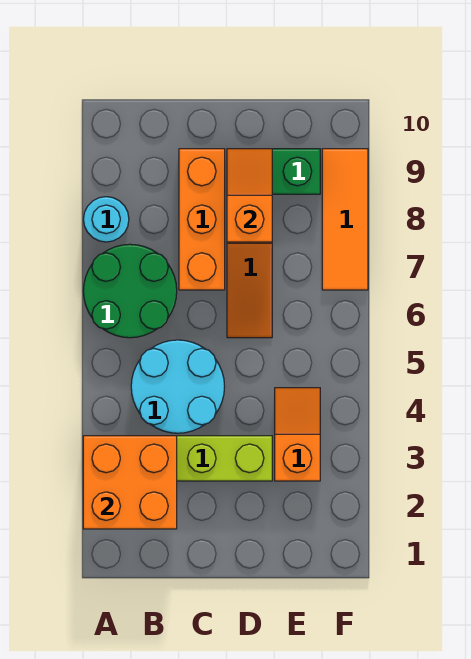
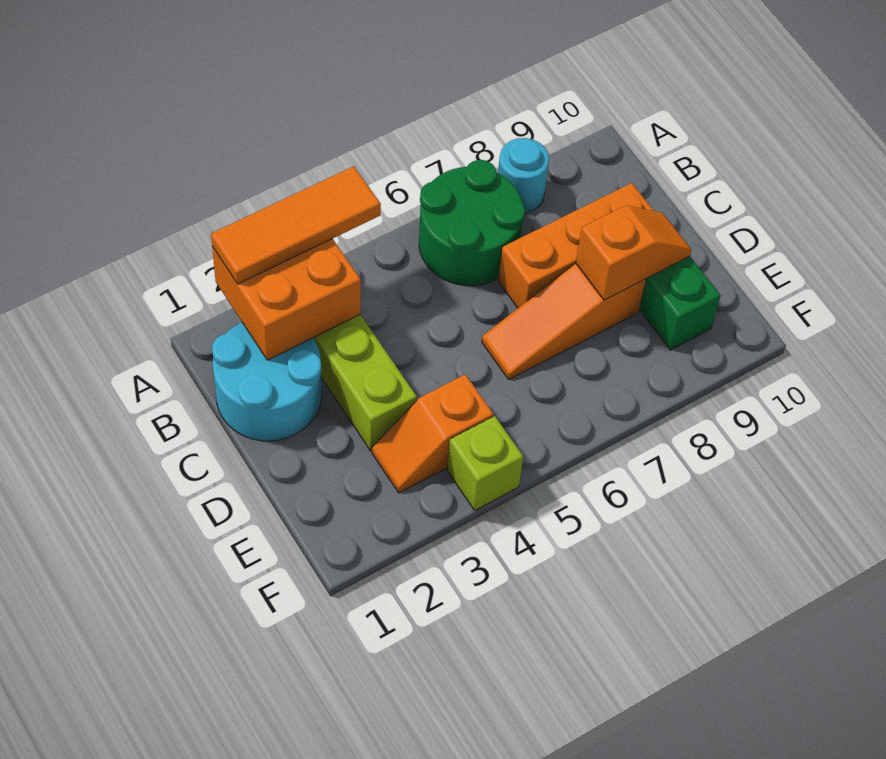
cyan round brick B4:C5 level 1 -> cyan round brick B1:C2 level 1
orange slope E3:E4 level 1 top 3 -> orange slope E3:E4 level 1 top 4
none -> lime brick F4 level 1
orange tile F7:F9 level 1 -> orange tile A2:A4 level 3

